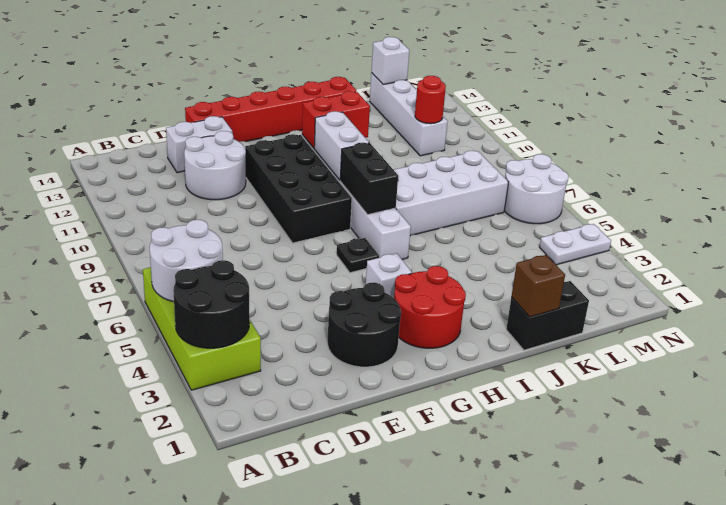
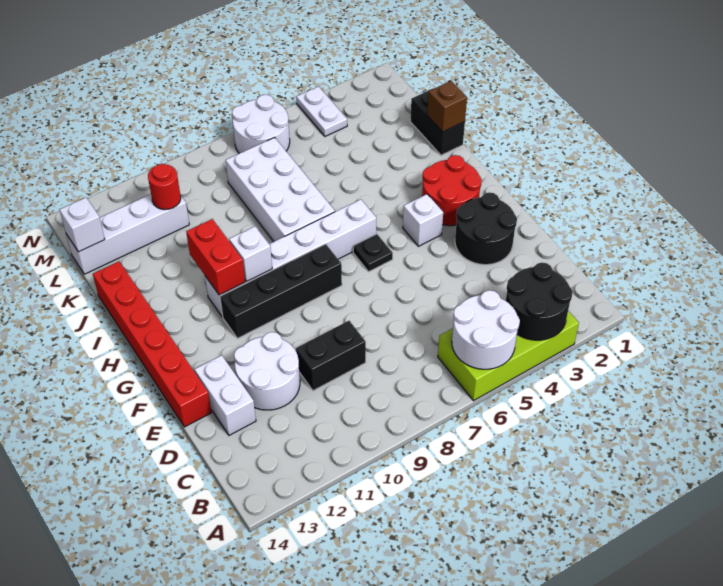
black brick F8:G11 level 1 -> black brick G8:G11 level 1
black brick H7:H8 level 2 -> black brick D9:D10 level 1
white brick H9:H10 level 2 -> white brick H10 level 2

